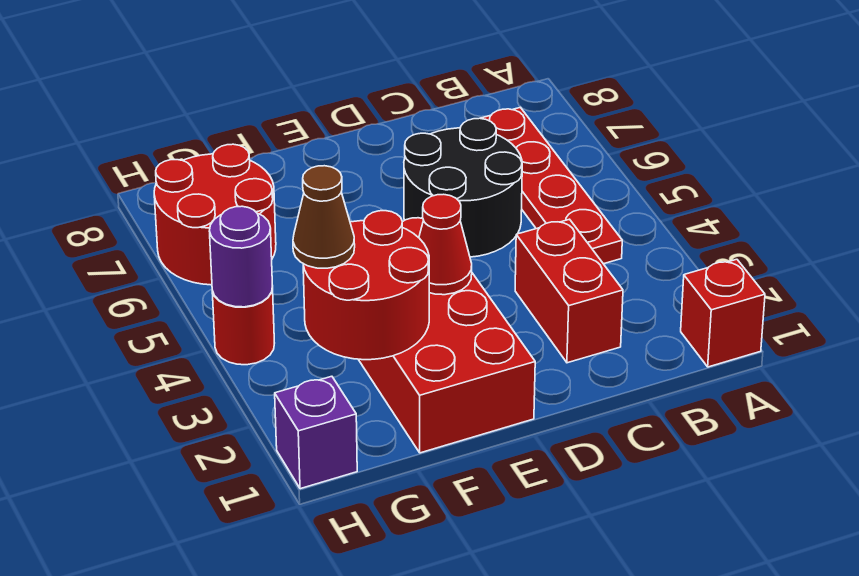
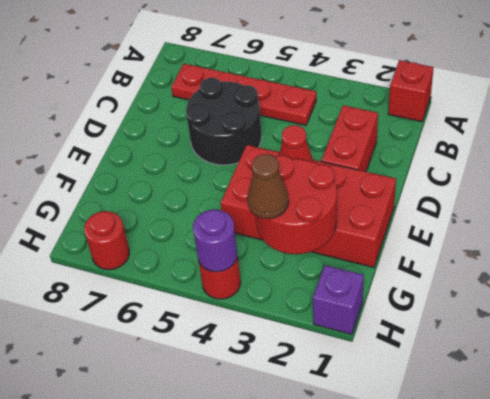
red brick C2:C3 level 1 -> red brick C2:D2 level 1
red round brick G6:H7 level 1 -> red round brick H7 level 1

